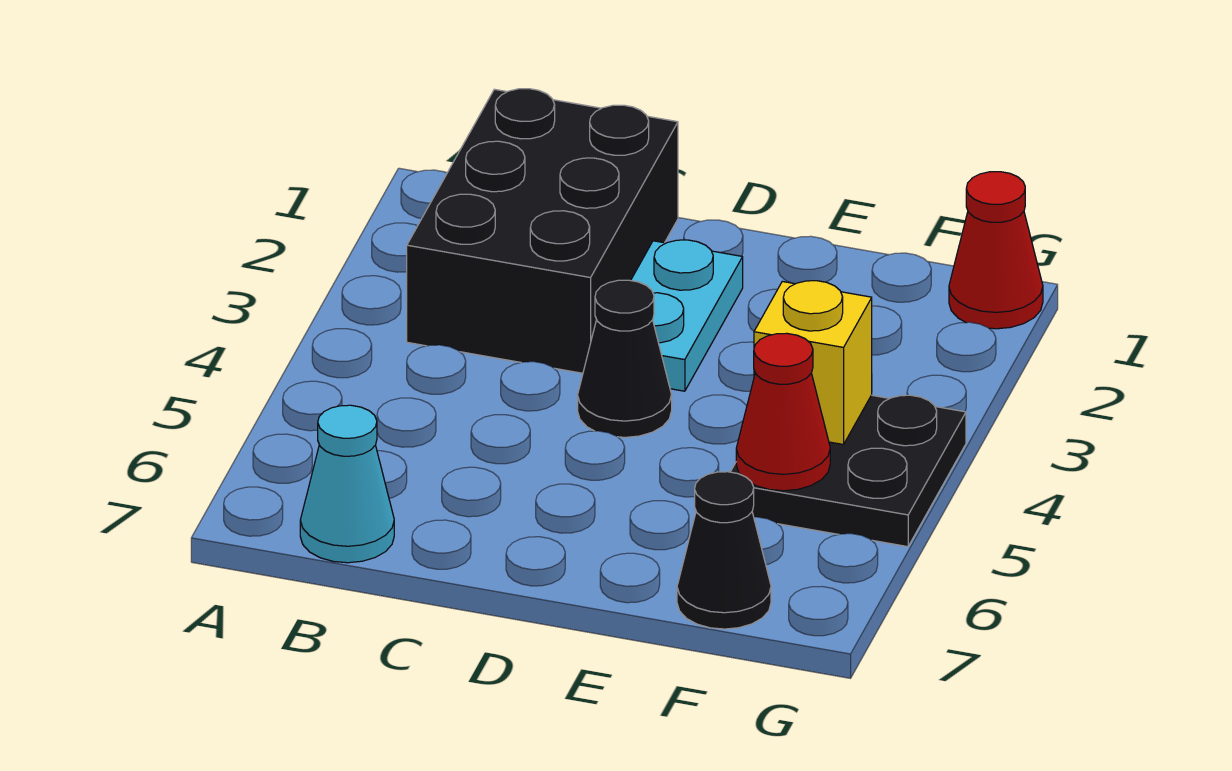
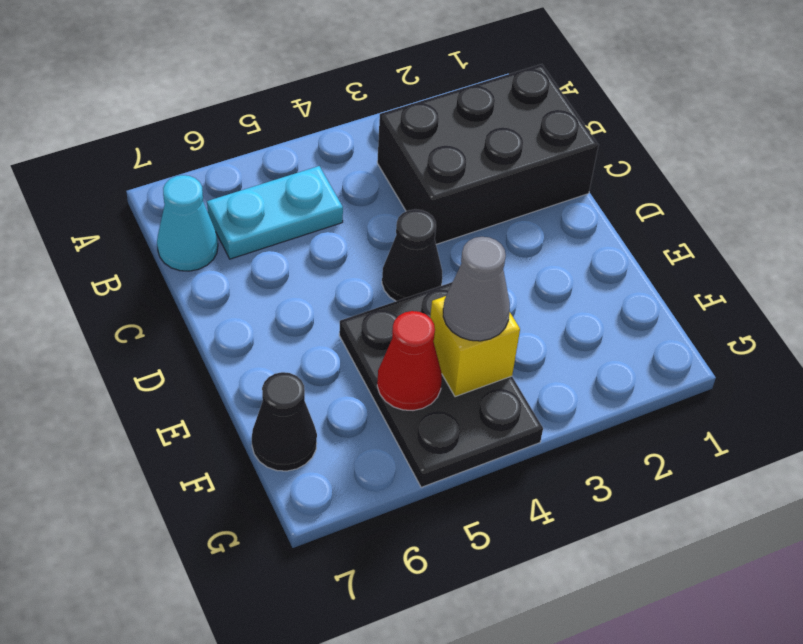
cyan plate D2:D3 level 1 -> cyan plate B5:B6 level 1
black plate F4:G5 level 1 -> black plate E4:G5 level 1
none -> grey cone F4 level 3
red cone G1 level 1 -> none

